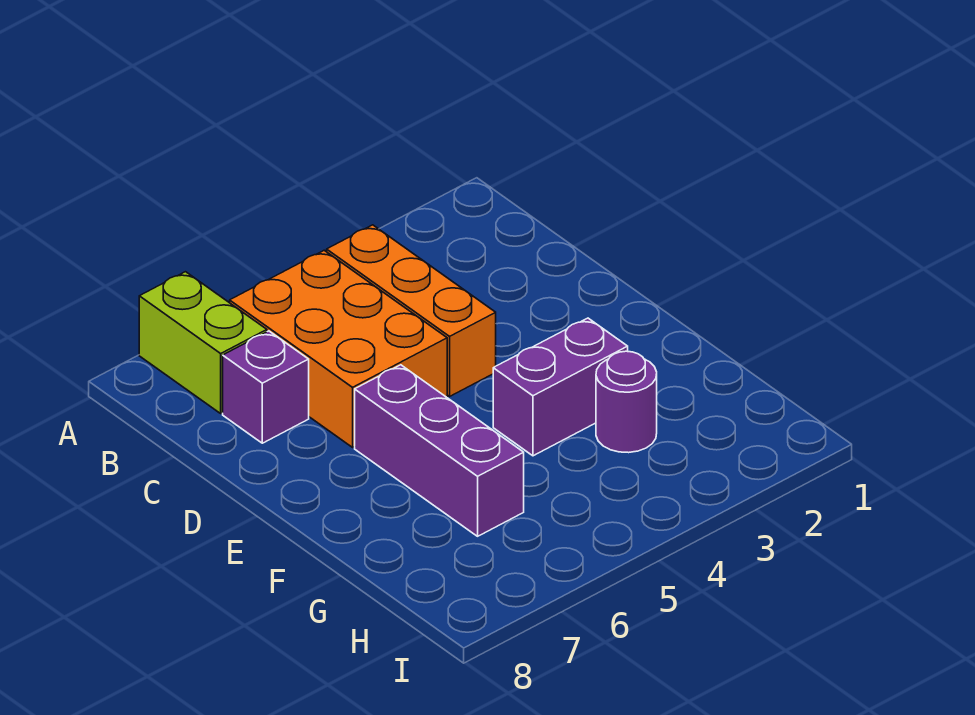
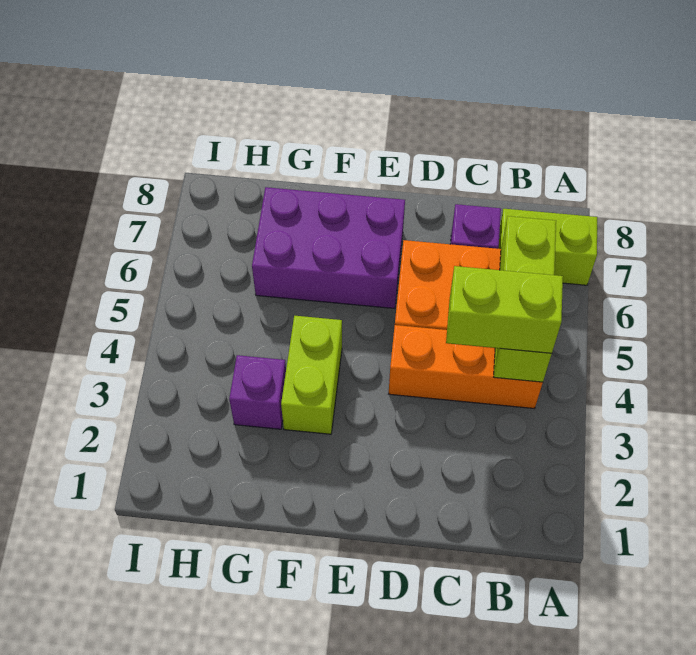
none -> lime brick B4:B6 level 2
none -> lime brick B4:C4 level 3
purple brick E6:G6 level 1 -> purple brick E6:G7 level 1
purple brick F3:F4 level 1 -> lime brick F3:F4 level 1
purple round brick G3 level 1 -> purple brick G3 level 1

